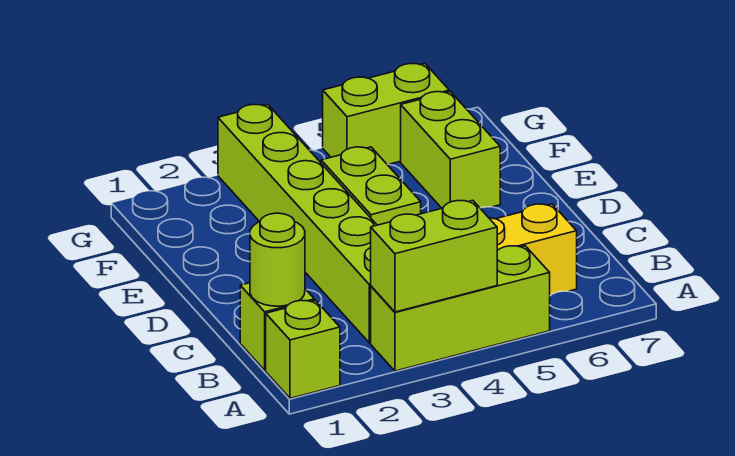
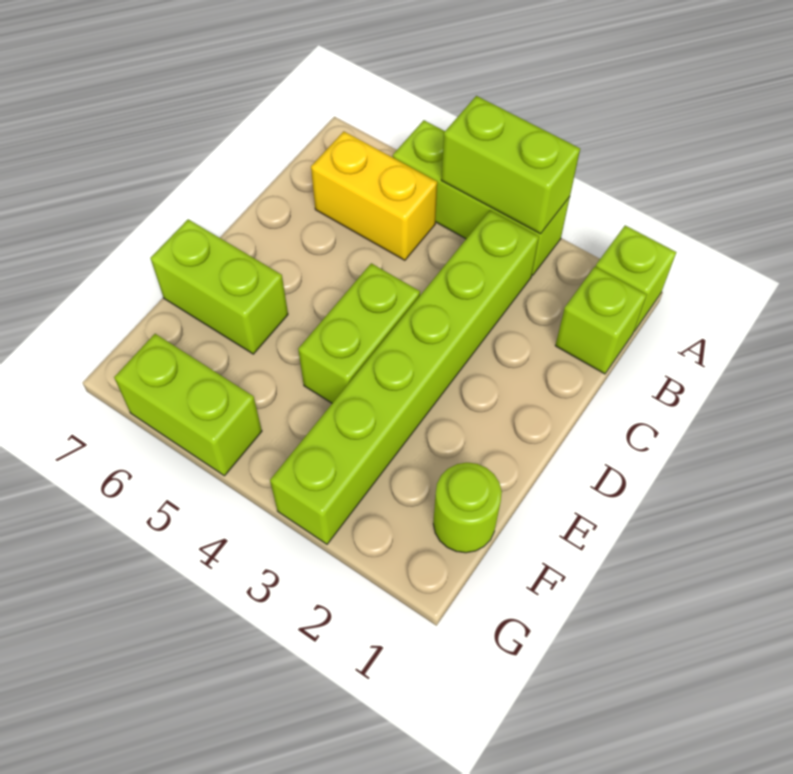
lime round brick B1 level 2 -> lime round brick F1 level 1
lime brick E6:F6 level 1 -> lime brick E6:E7 level 1

